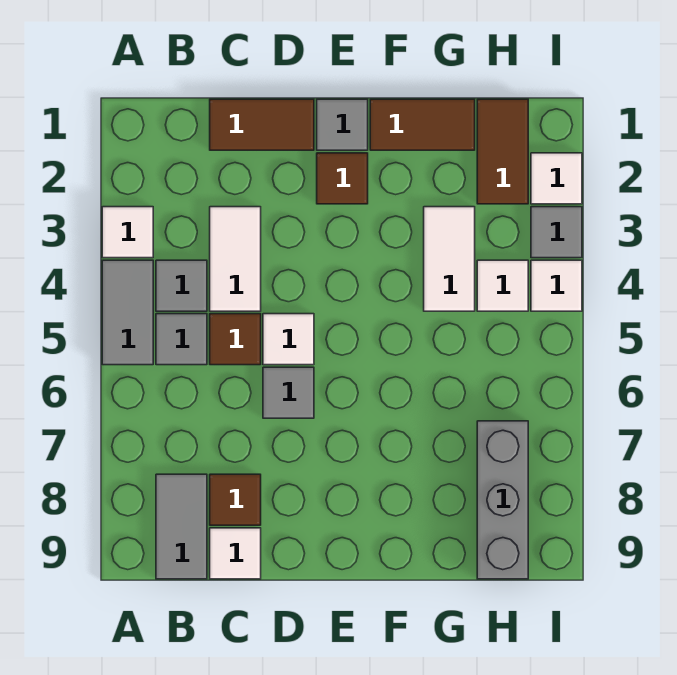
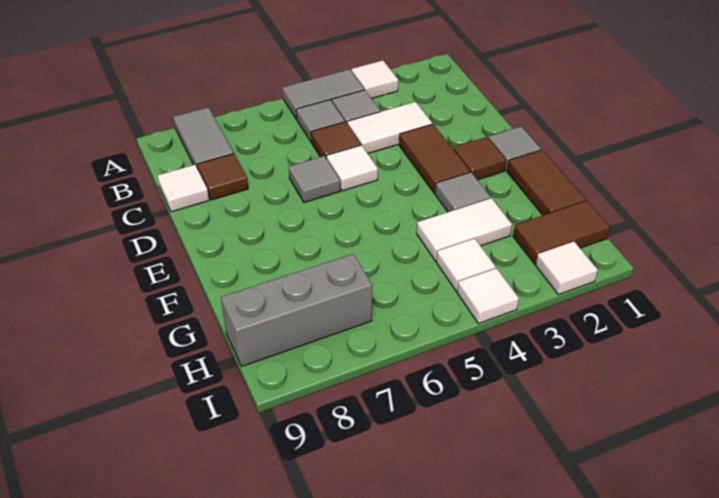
grey tile B8:B9 level 1 -> grey tile A8:B8 level 1
brown tile C1:D1 level 1 -> brown tile D3:E3 level 1
grey tile I3 level 1 -> grey tile F3 level 1

